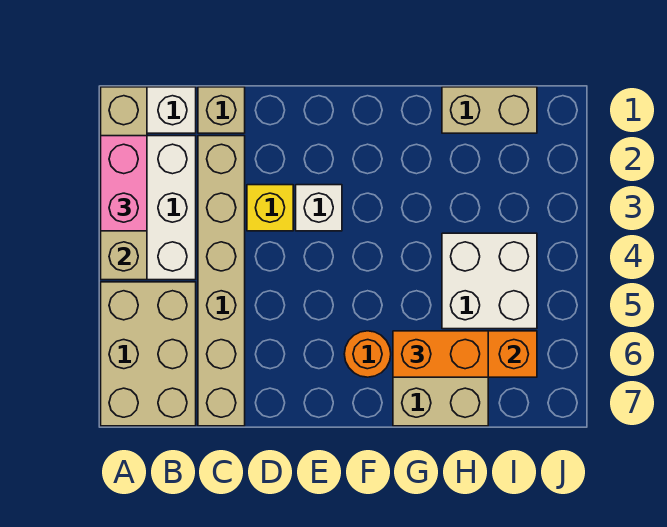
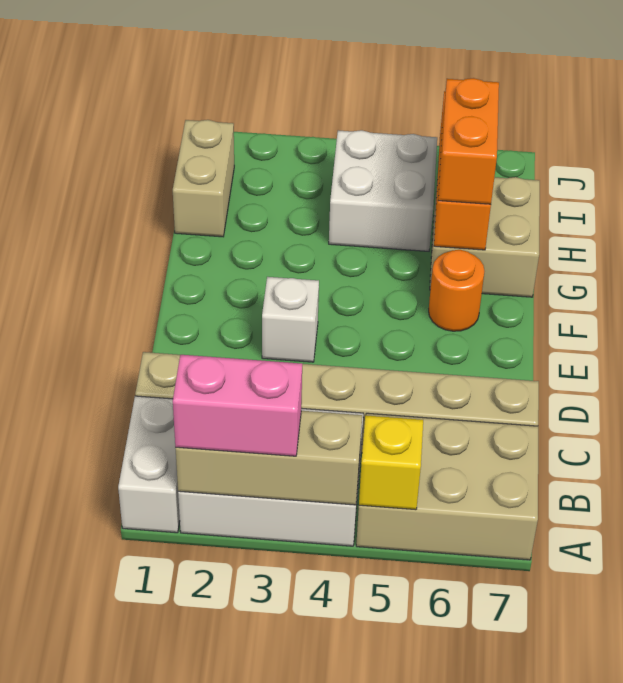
tan brick A1:A4 level 2 -> tan brick A2:A4 level 2
yellow brick D3 level 1 -> yellow brick A5 level 2

